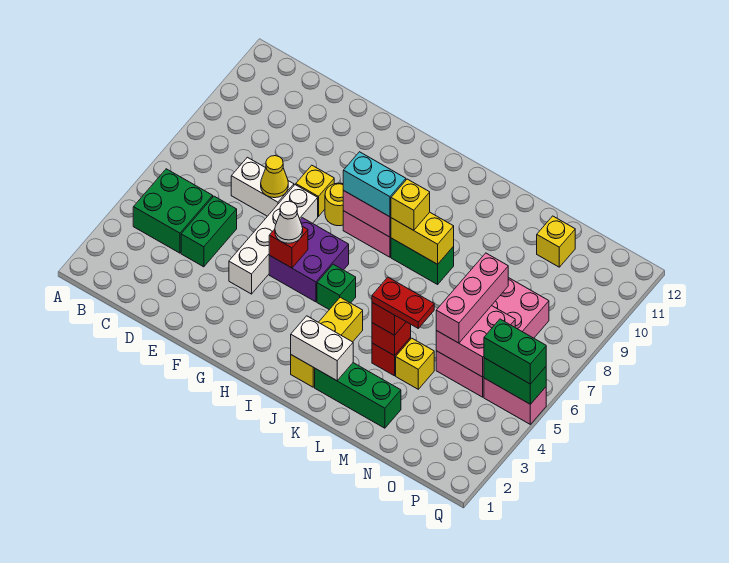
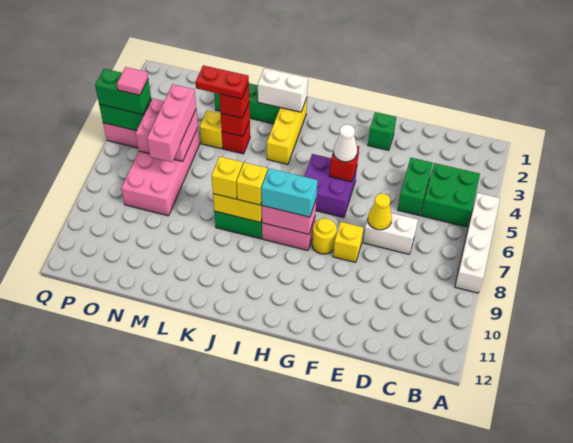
white brick F4:F7 level 1 -> white brick A5:A8 level 1
green brick I5 level 1 -> green brick F2 level 1
yellow brick N11 level 1 -> yellow brick K8 level 3
none -> pink tile P5 level 4

